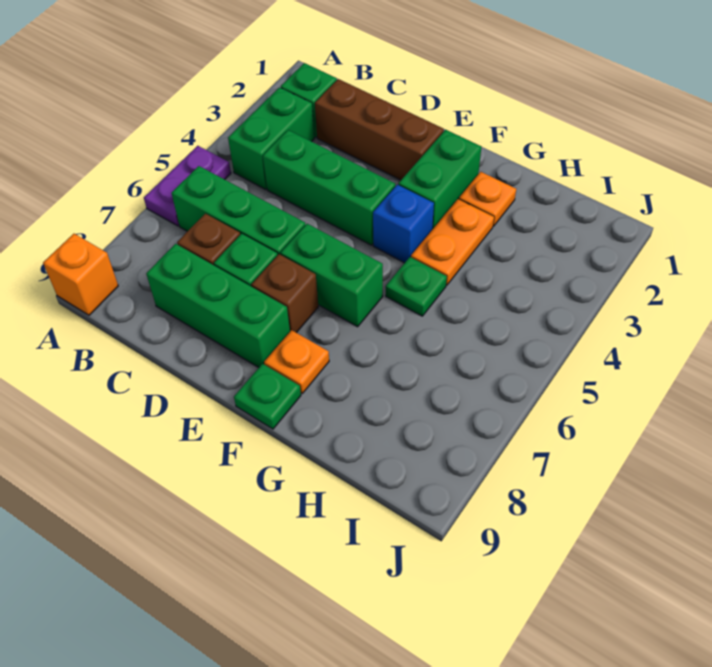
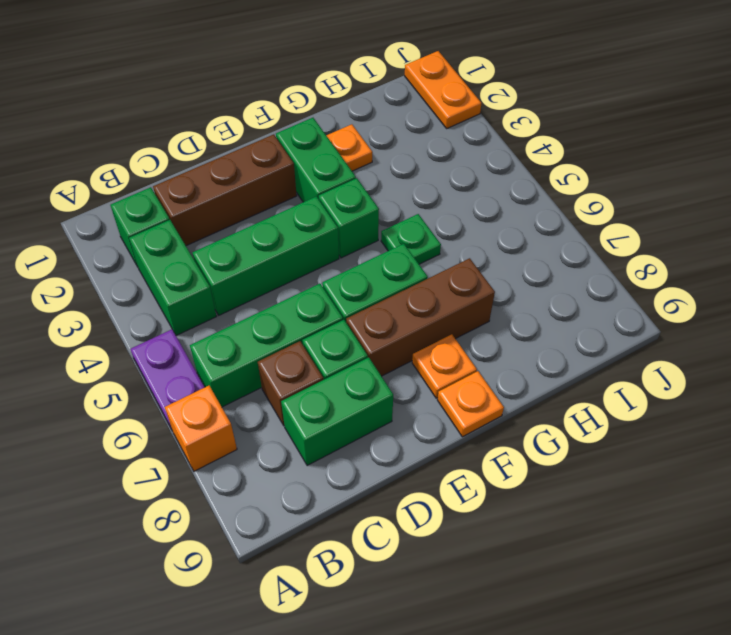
orange brick A9 level 1 -> orange brick A7 level 1
green brick C8:E8 level 1 -> green brick C8:D8 level 1
brown brick E7 level 1 -> brown brick E7:G7 level 1
blue brick F4 level 1 -> green brick F4 level 1
green plate F9 level 1 -> orange plate F9 level 1
orange plate G3:G4 level 1 -> orange plate J1:J2 level 1

